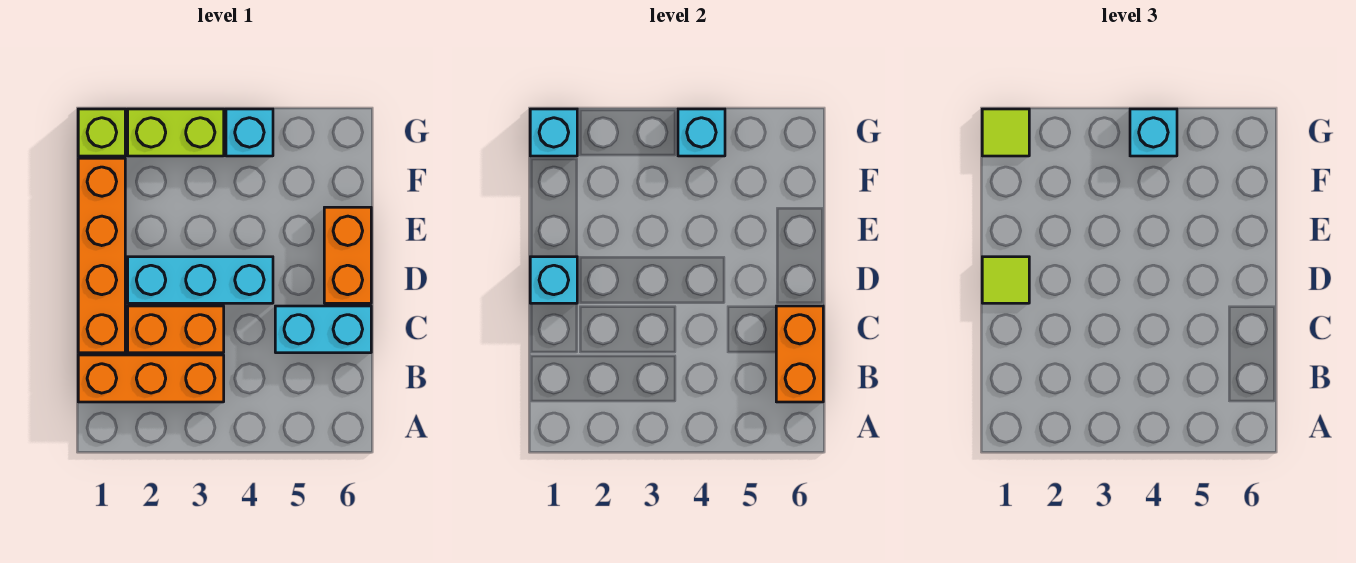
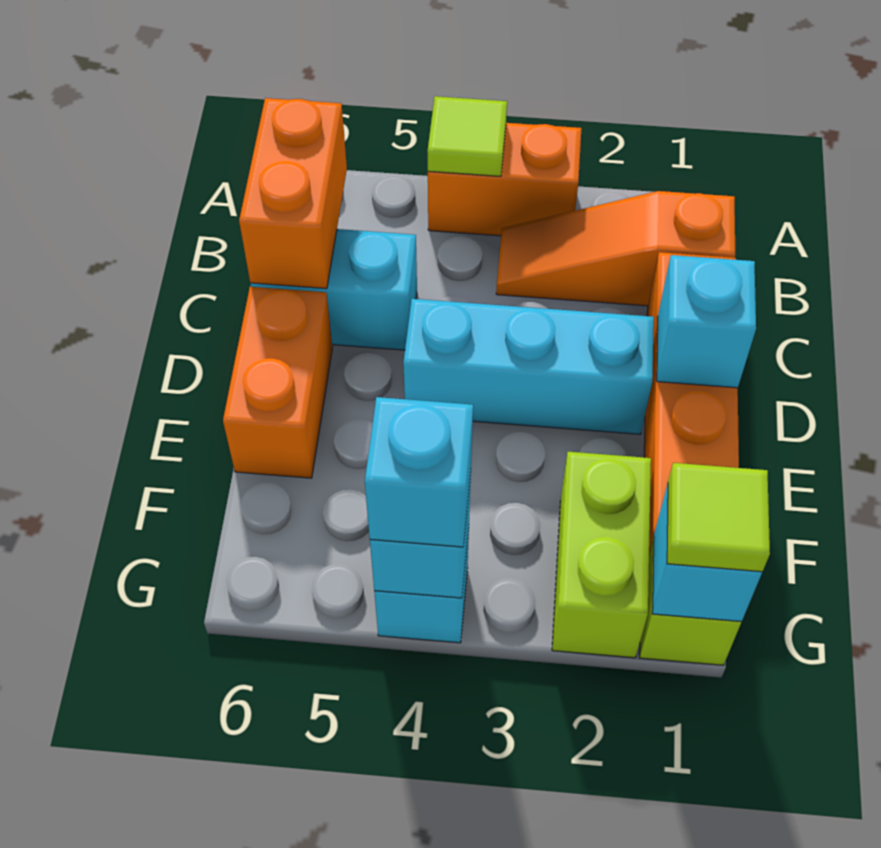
orange brick B1:B3 level 1 -> orange slope B1:B3 level 1 top 1
orange brick C2:C3 level 1 -> orange brick A3:A4 level 1
lime tile D1 level 3 -> lime tile A4 level 2
lime brick G2:G3 level 1 -> lime brick F2:G2 level 1

